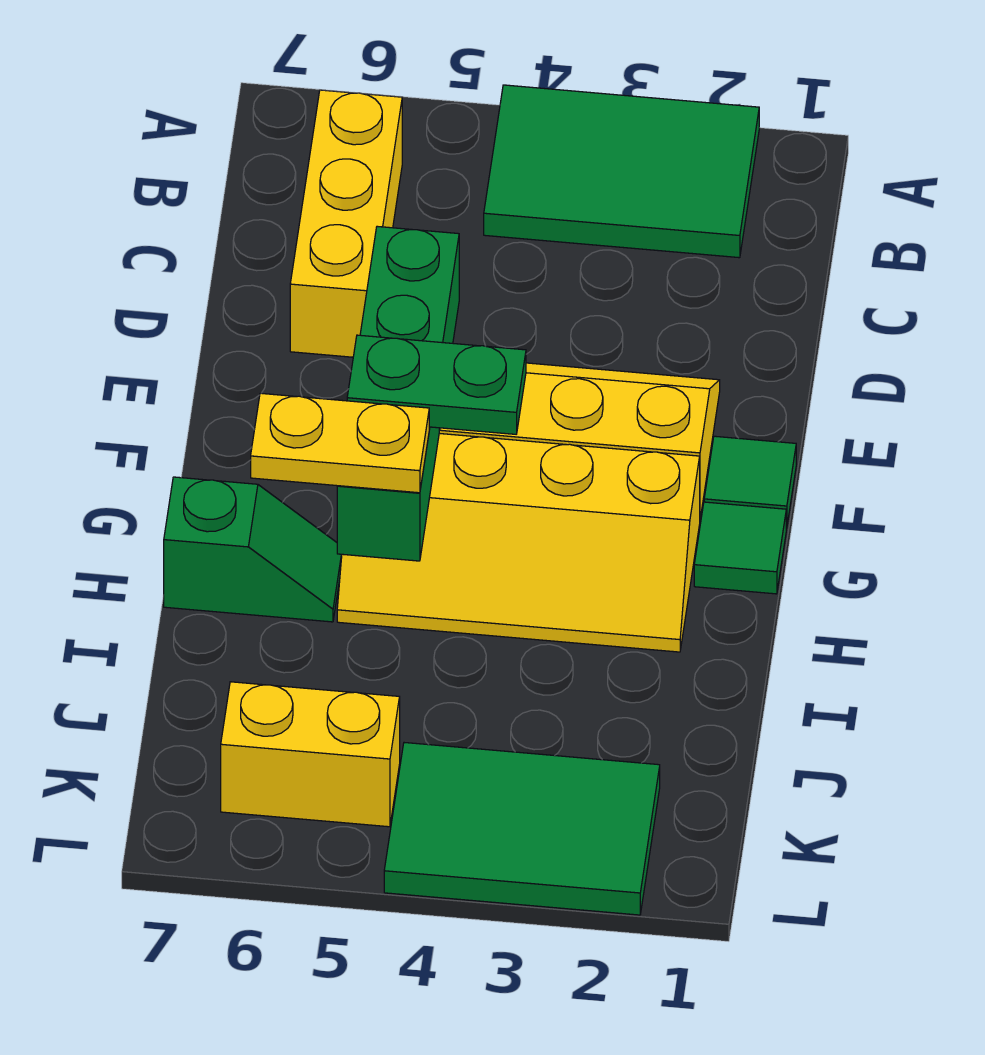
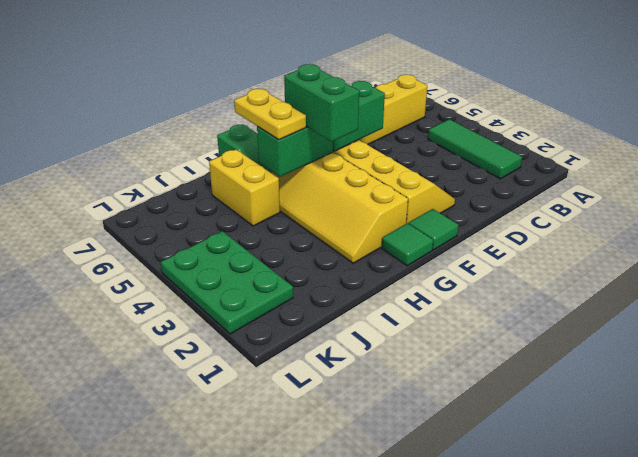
green tile A2:B4 level 1 -> green tile B2:B4 level 1
green plate G4:G5 level 3 -> green brick G4:G5 level 3
green tile K2:L4 level 1 -> green plate K2:L4 level 1
yellow brick K5:K6 level 1 -> yellow brick I5:I6 level 1

